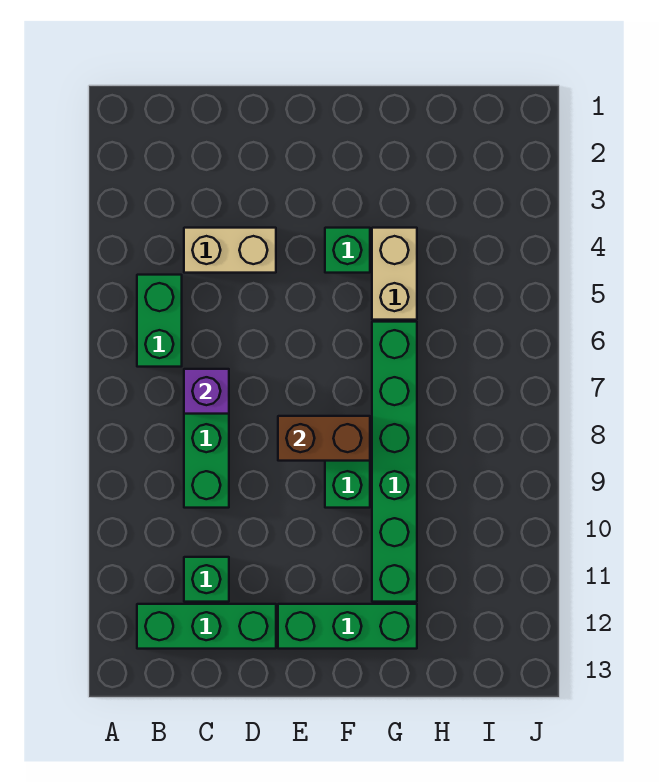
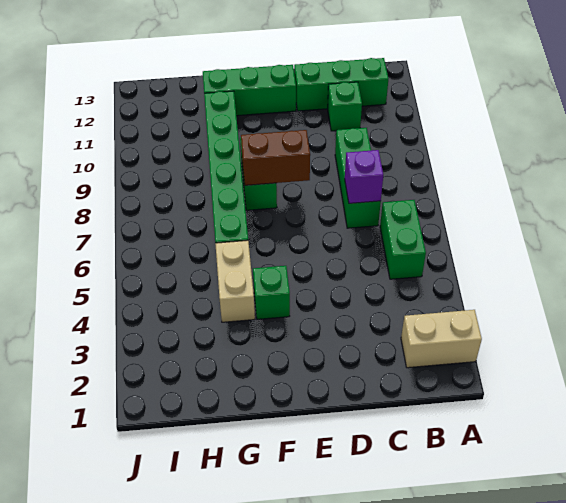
tan brick C4:D4 level 1 -> tan brick A2:B2 level 1

